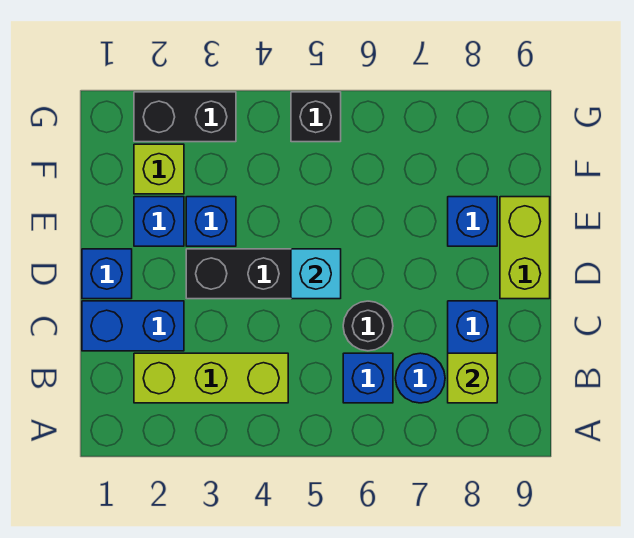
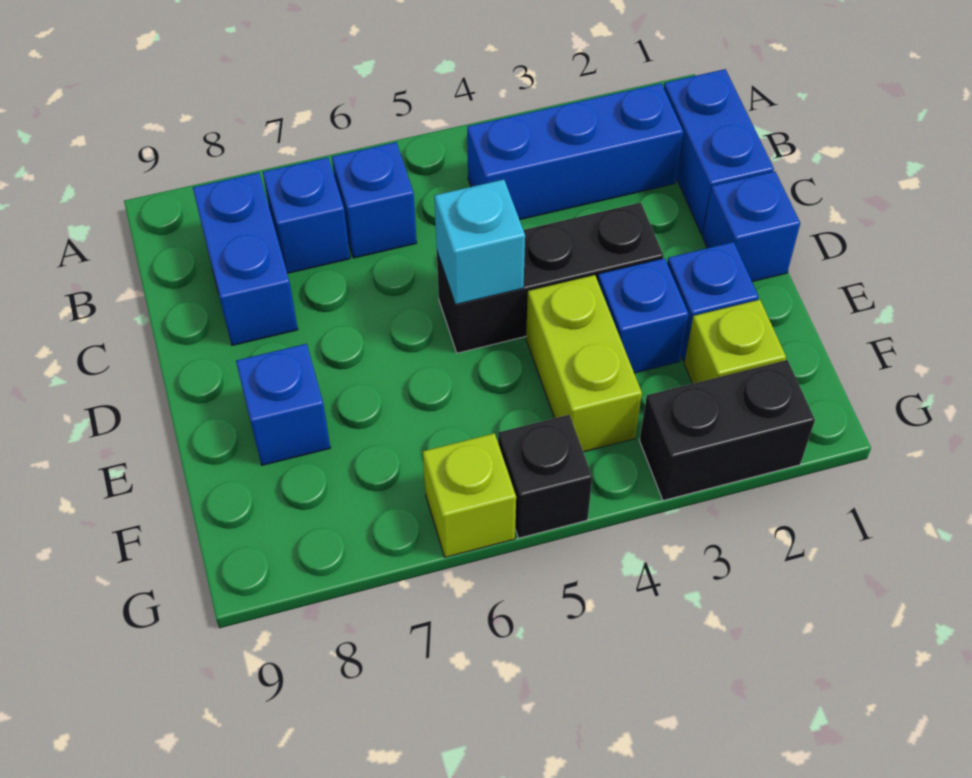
lime brick B2:B4 level 1 -> blue brick B2:B4 level 1
blue round brick B7 level 1 -> blue brick B7 level 1
lime brick B8 level 2 -> lime brick G6 level 1
blue brick C1:C2 level 1 -> blue brick B1:C1 level 1
black round brick C6 level 1 -> none
lime brick D9:E9 level 1 -> lime brick E4:F4 level 1

